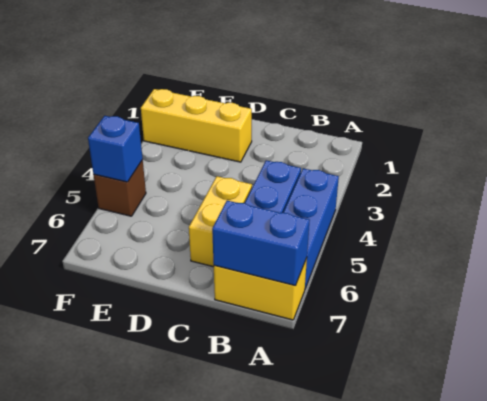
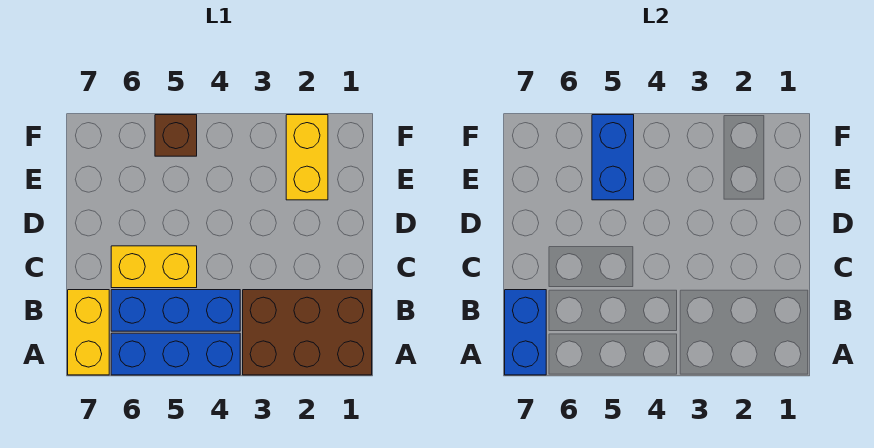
none -> brown brick A1:B3 level 1
yellow brick D2:F2 level 1 -> yellow brick E2:F2 level 1
blue brick F5 level 2 -> blue brick E5:F5 level 2

